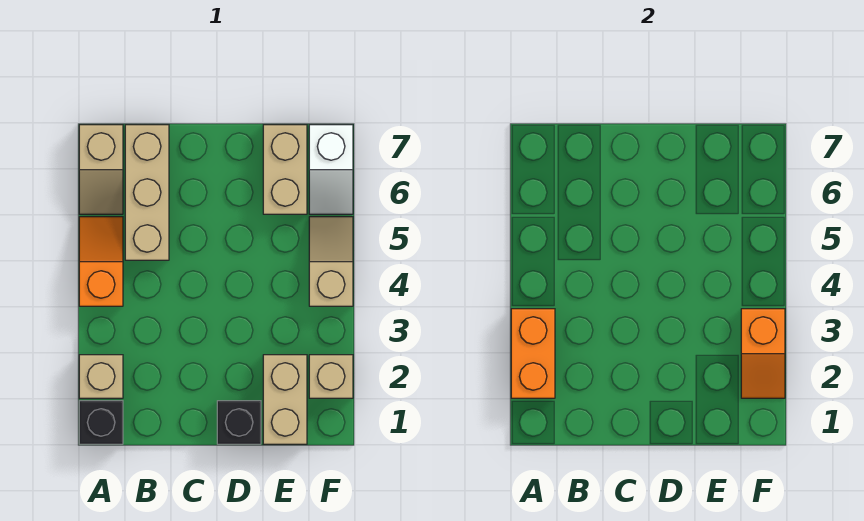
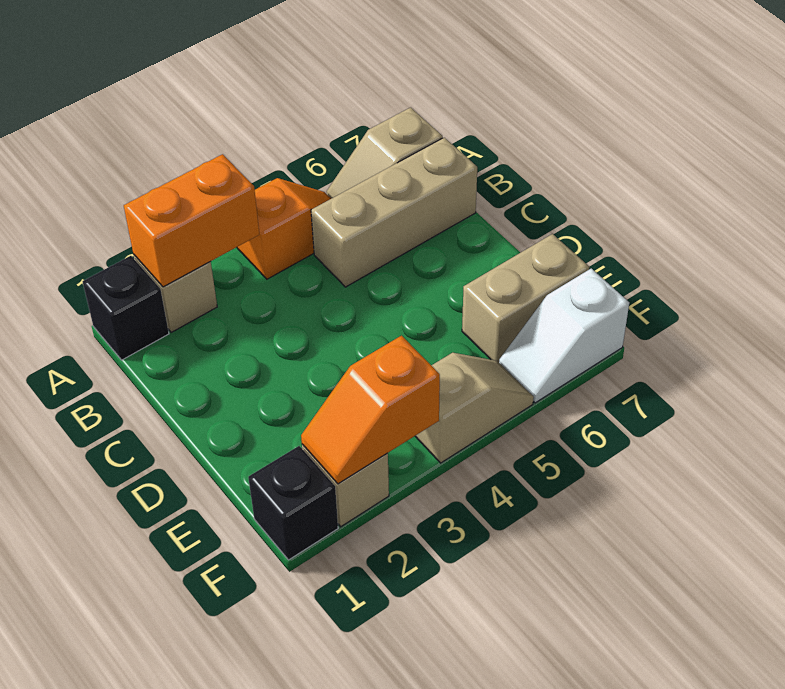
black brick D1 level 1 -> black brick F1 level 1
tan brick E1:E2 level 1 -> none

